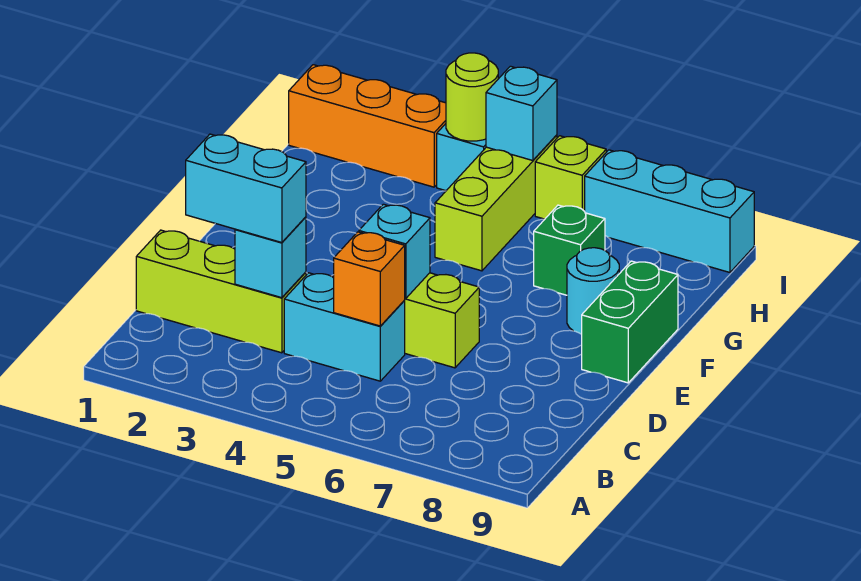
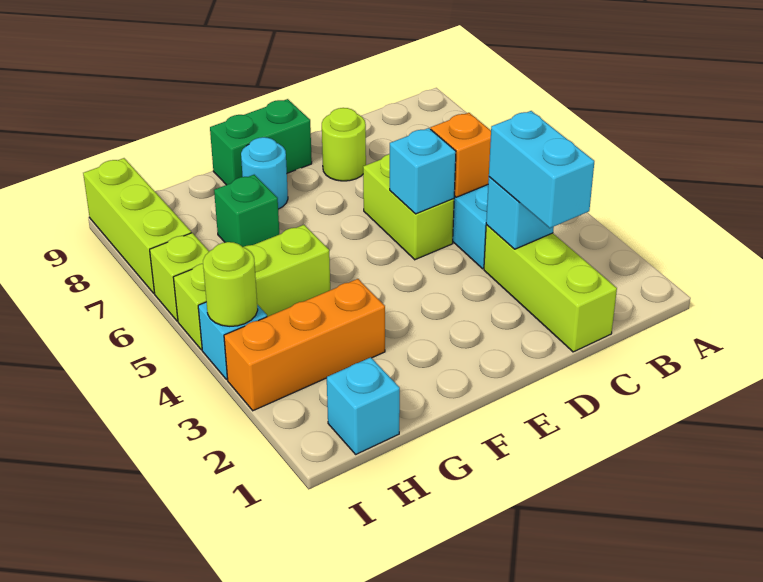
none -> lime round brick D8 level 1
orange brick I1:I3 level 1 -> orange brick G3:I3 level 1
cyan brick I5 level 2 -> cyan brick H1 level 1
cyan brick I7:I9 level 1 -> lime brick I7:I9 level 1

